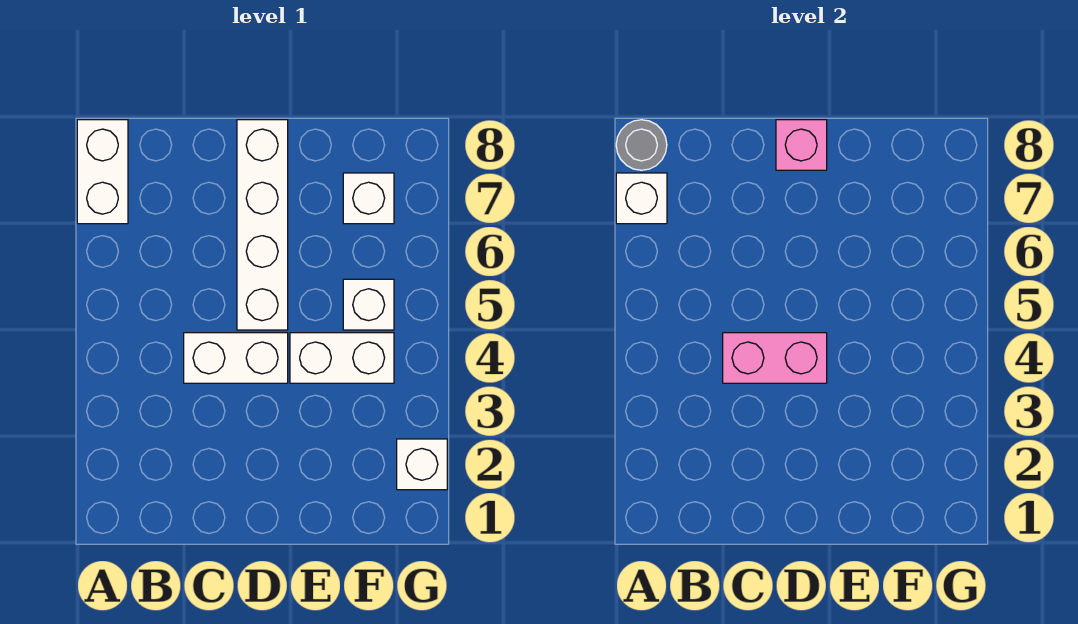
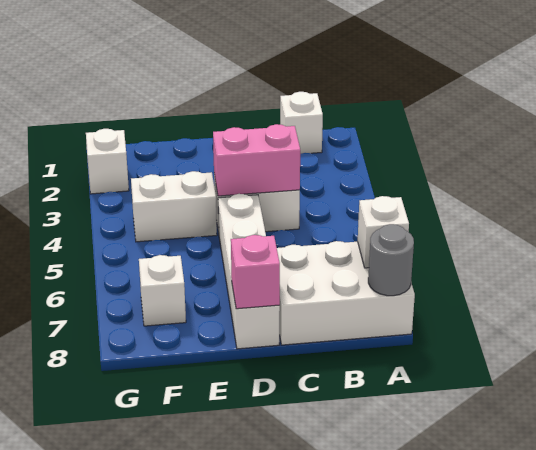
white brick A7:A8 level 1 -> white brick A7:C8 level 1
white brick F5 level 1 -> white brick B1 level 1

